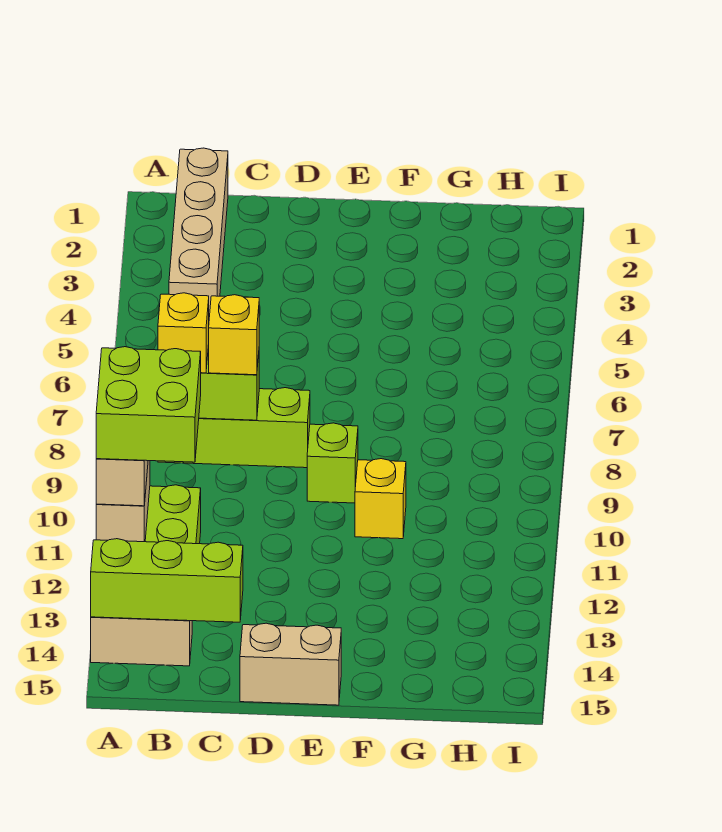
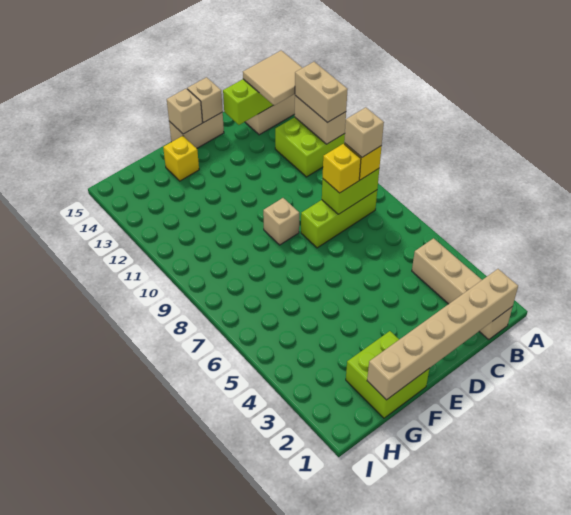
lime brick A11:B12 level 4 -> lime brick F1:G2 level 1
none -> tan tile A13:B14 level 3
none -> tan brick B1:G1 level 2
none -> tan brick B8 level 4
none -> tan brick D15 level 2
lime brick E9 level 1 -> tan brick E9 level 1
none -> tan brick E15 level 2
yellow brick F10 level 1 -> yellow brick F14 level 1

